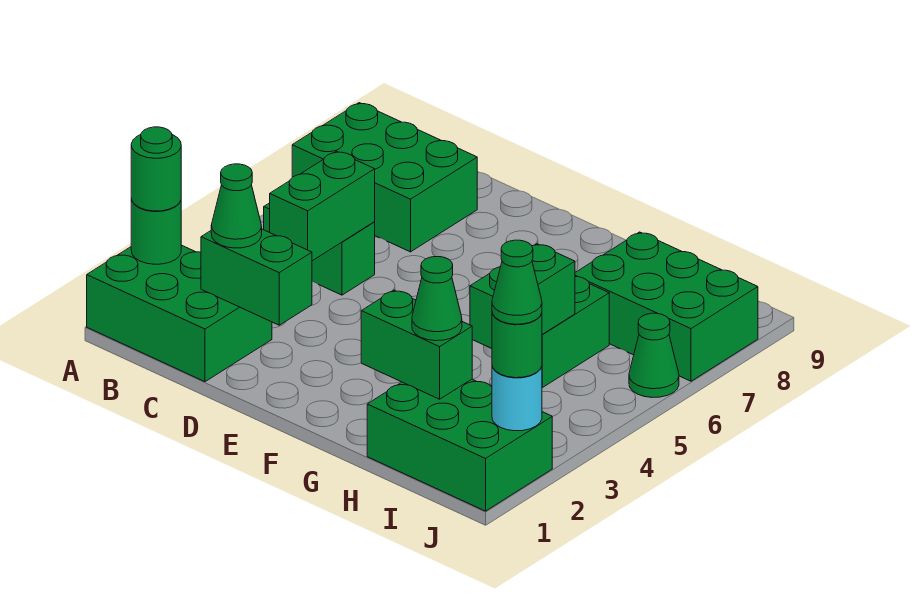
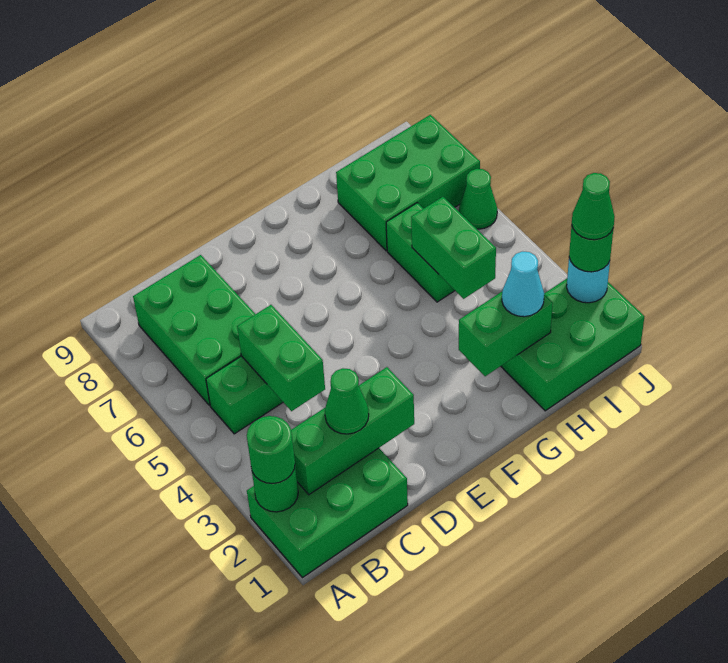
green brick A7:C8 level 1 -> green brick B6:C8 level 1
green brick C2:D2 level 2 -> green brick B2:D2 level 2
green cone H2 level 3 -> cyan cone H2 level 3

